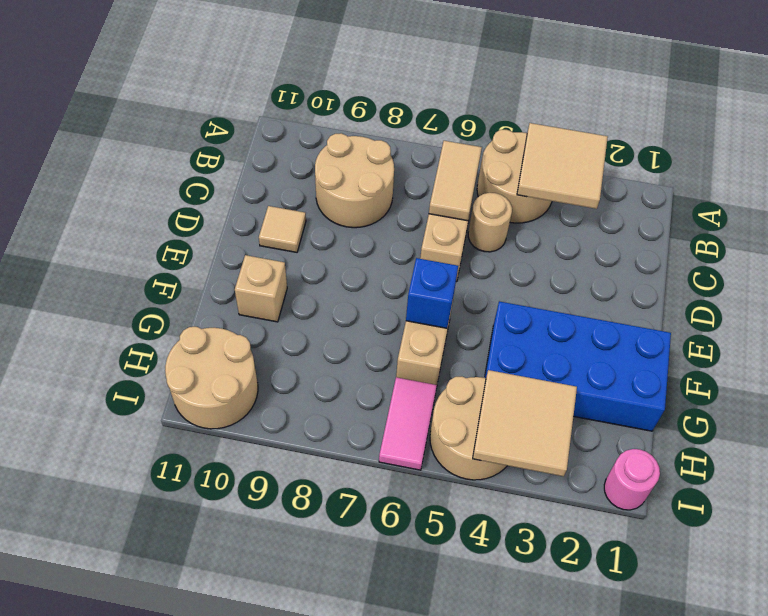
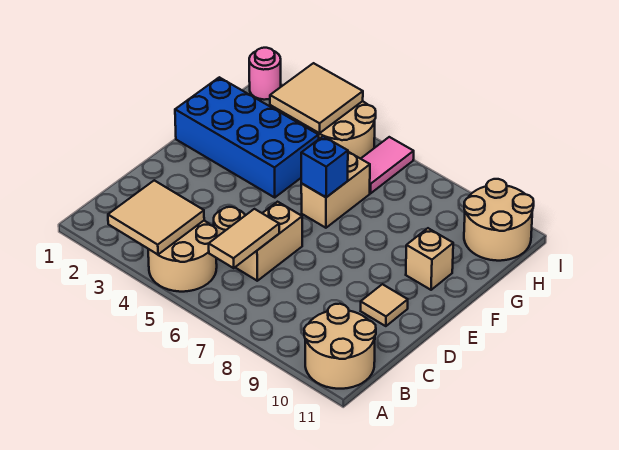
tan round brick B8:C9 level 1 -> tan round brick A10:B11 level 1

